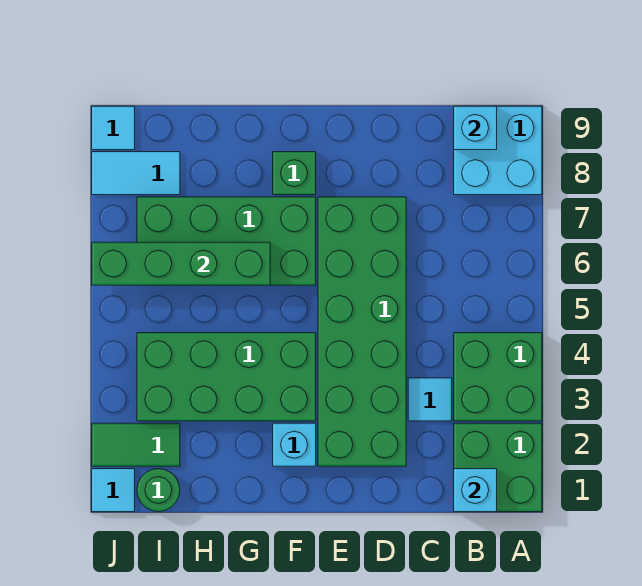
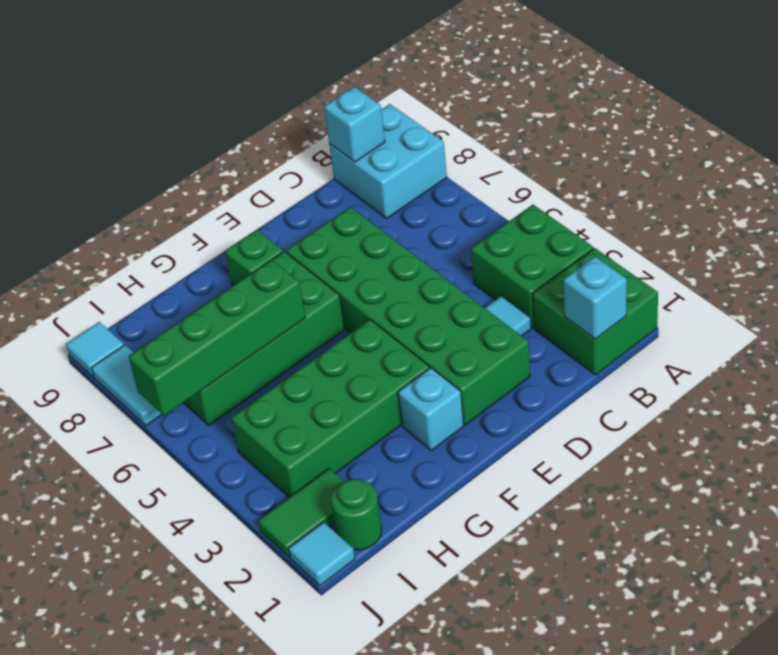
cyan tile I8:J8 level 1 -> cyan tile J7:J8 level 1

